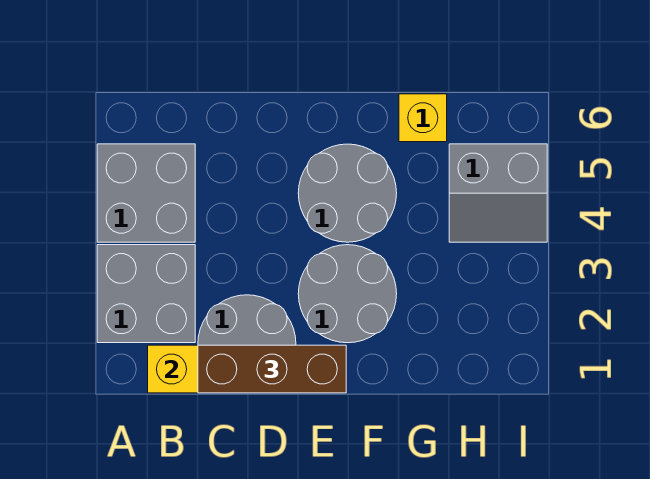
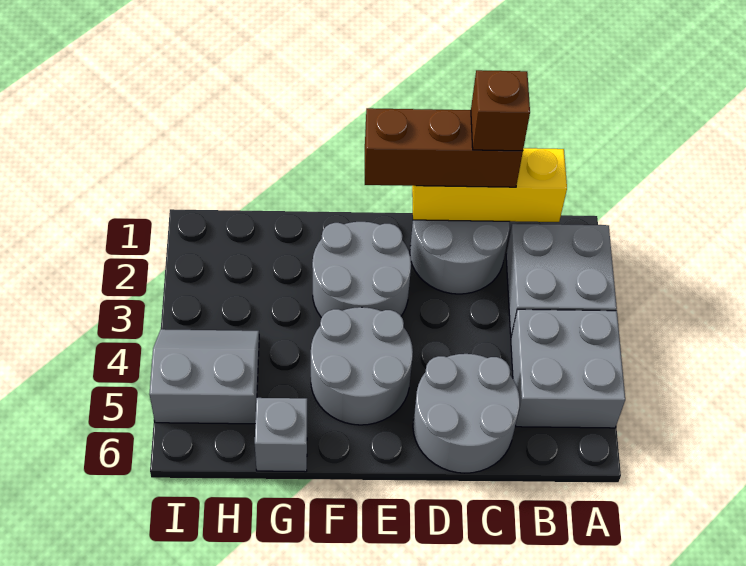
none -> brown brick C1 level 4
none -> grey round brick C5:D6 level 1
yellow brick G6 level 1 -> grey brick G6 level 1

